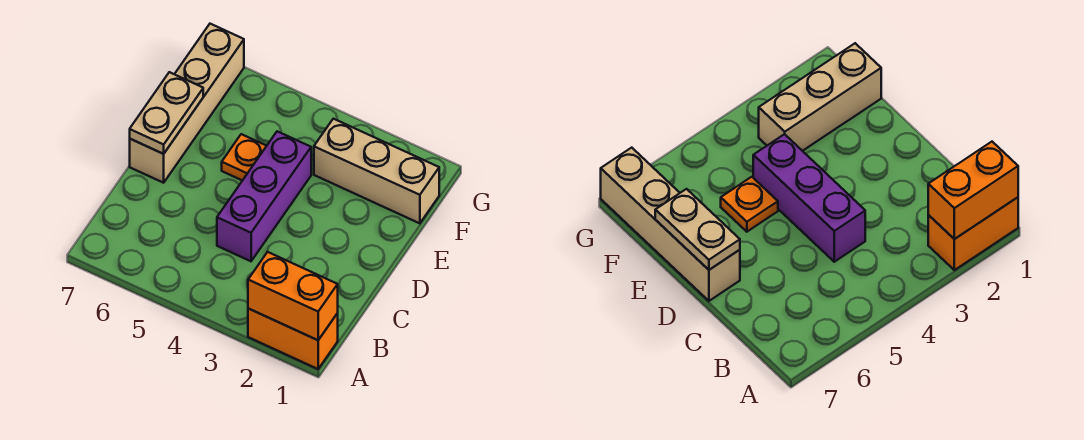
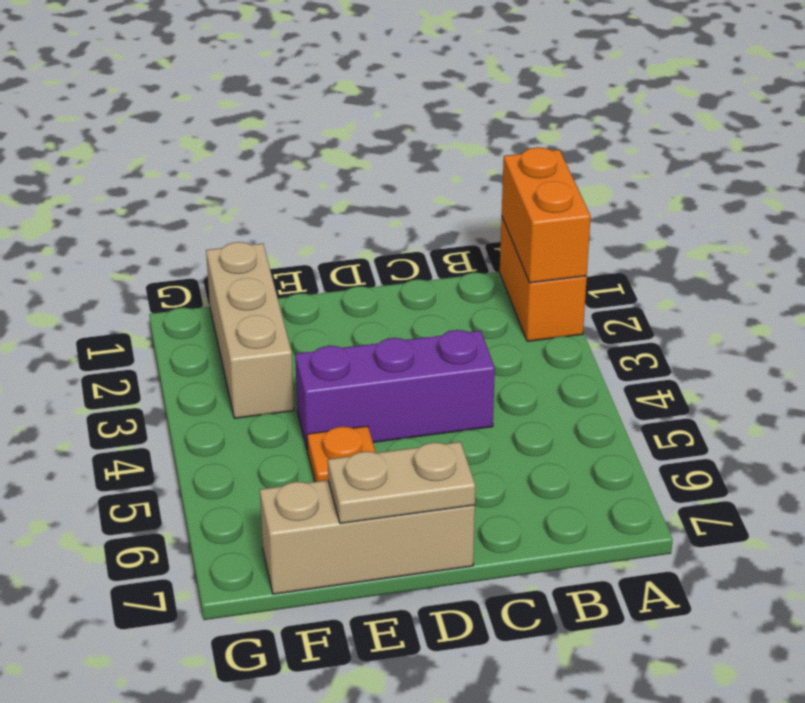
tan brick D7:G7 level 1 -> tan brick D7:F7 level 1

